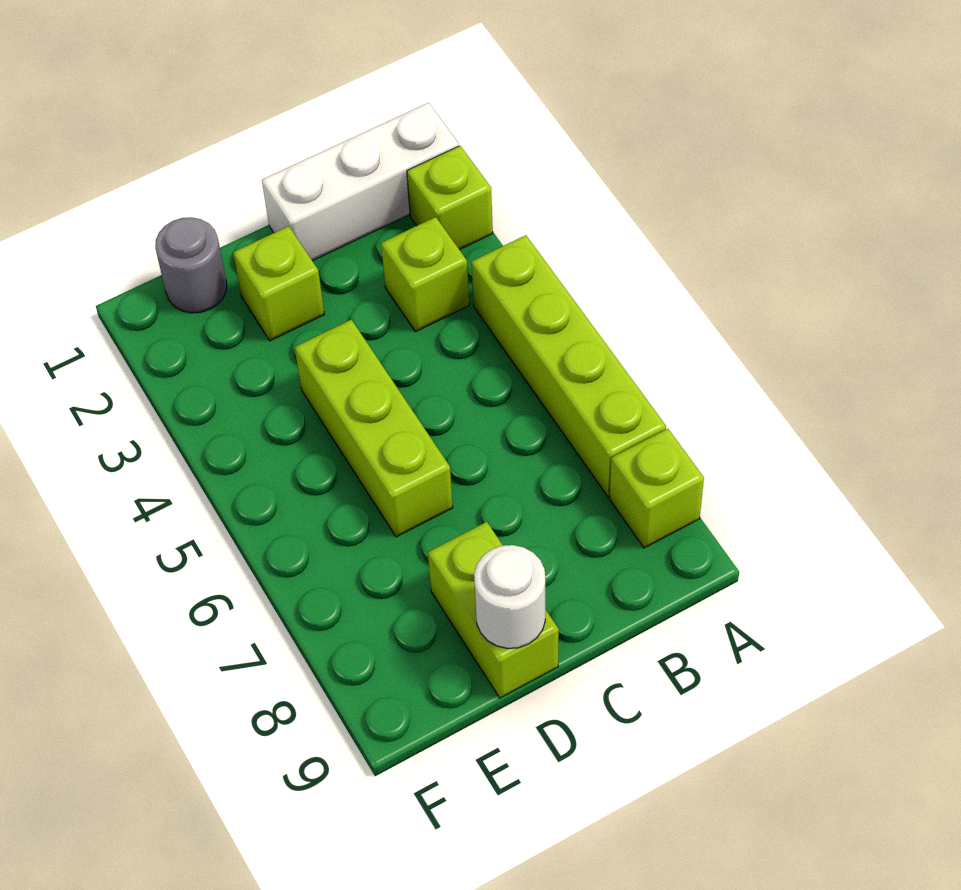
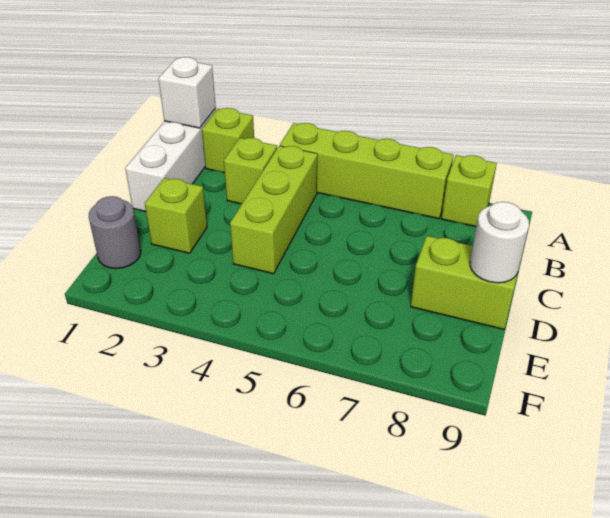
none -> white brick A1 level 2
lime brick D4:D6 level 1 -> lime brick B4:D4 level 1

